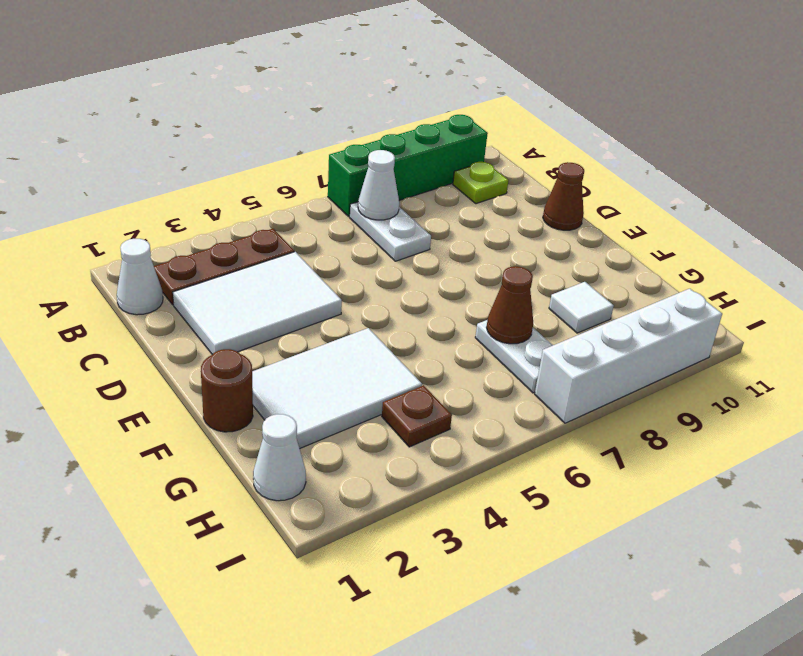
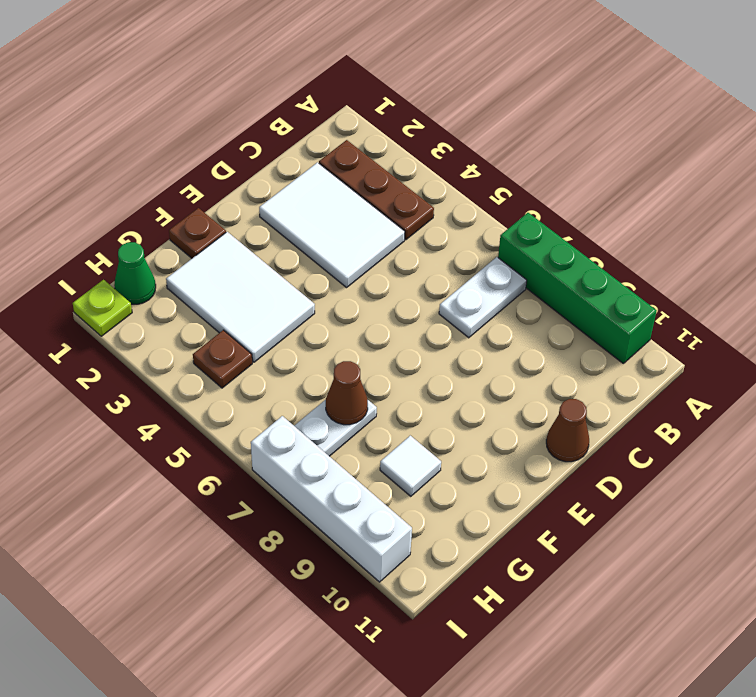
white cone B1 level 1 -> none
white cone B7 level 2 -> none
lime plate B10 level 1 -> lime plate I1 level 1
brown round brick F1 level 1 -> brown plate F1 level 1
white cone H1 level 1 -> green cone H1 level 1

